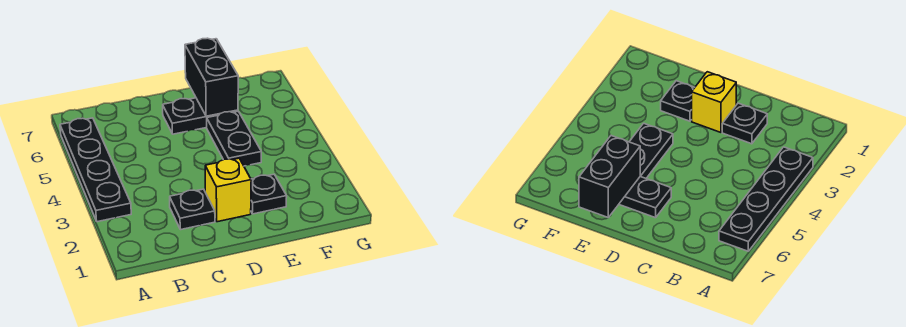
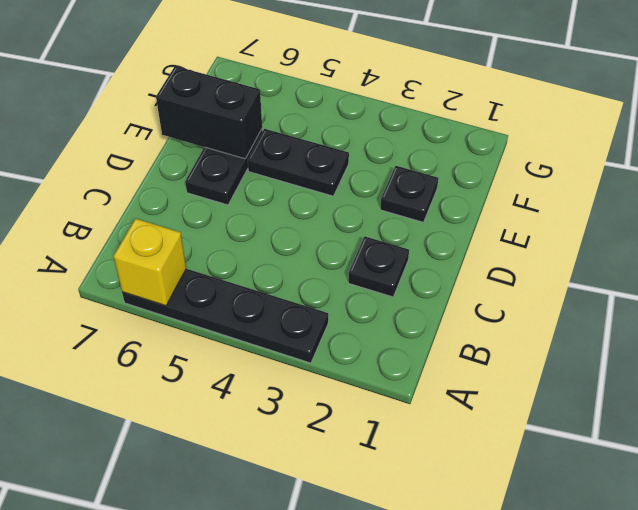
yellow brick D2 level 1 -> yellow brick A6 level 2

